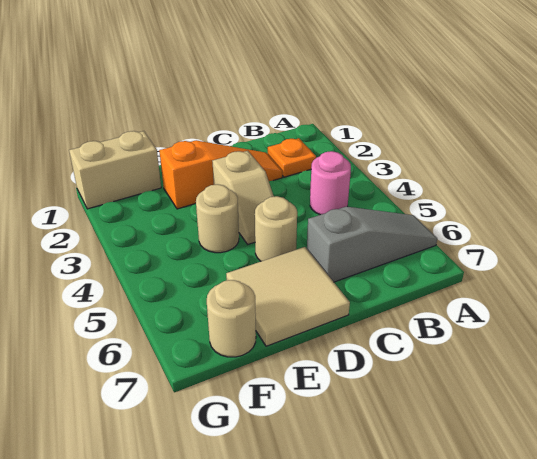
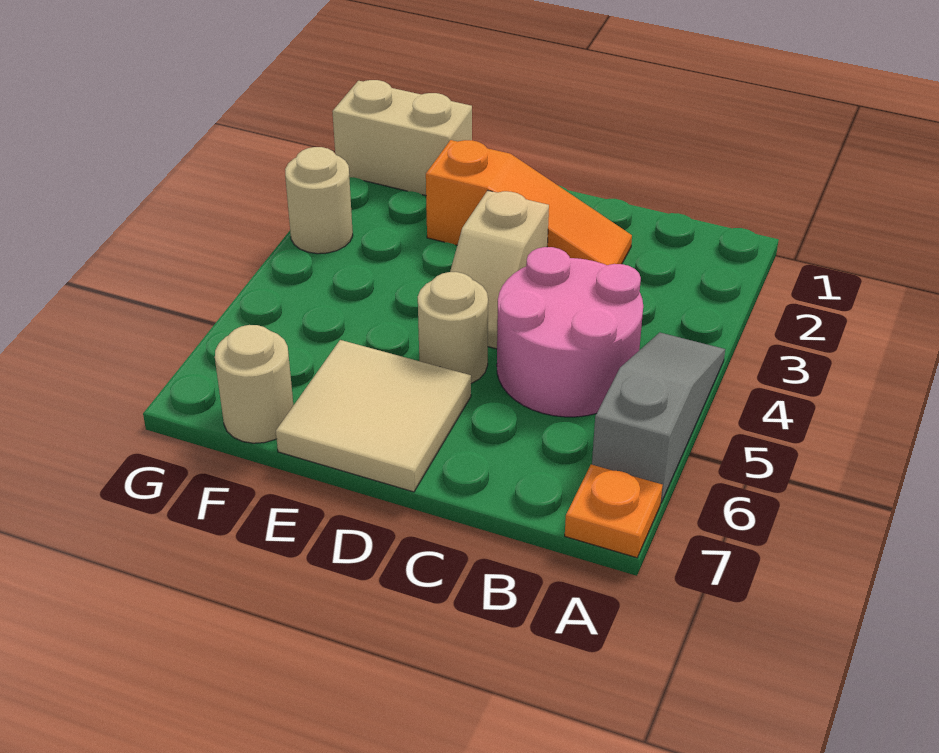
grey slope A6:C6 level 1 top C -> grey slope A4:A6 level 1 top 6
orange plate B2 level 1 -> orange plate A7 level 1
pink round brick B4 level 1 -> pink round brick B4:C5 level 1
tan round brick E4 level 1 -> tan round brick G3 level 1

